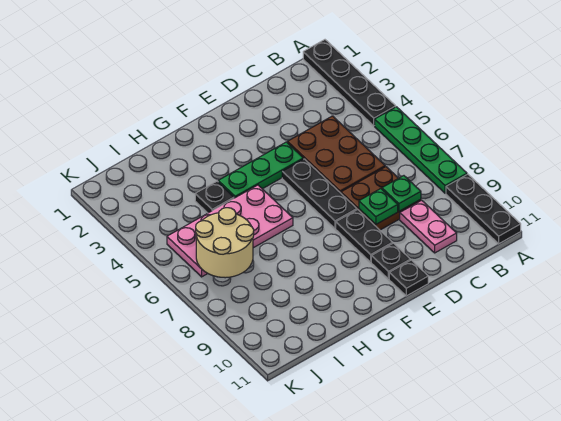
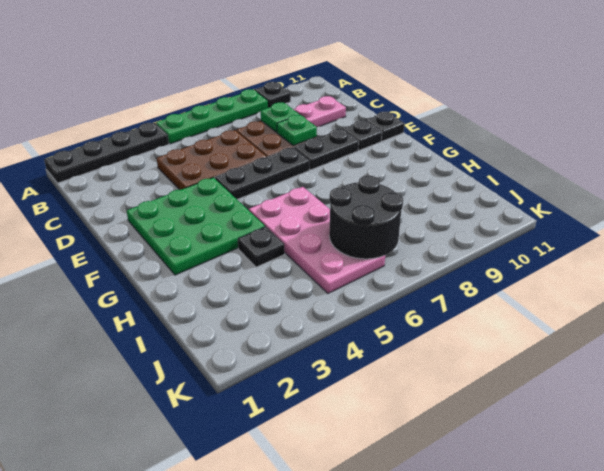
black plate A9:A11 level 1 -> black plate A9 level 1
green plate E4:G4 level 1 -> green plate E2:G4 level 1
tan round brick I6:J7 level 2 -> black round brick I6:J7 level 2

